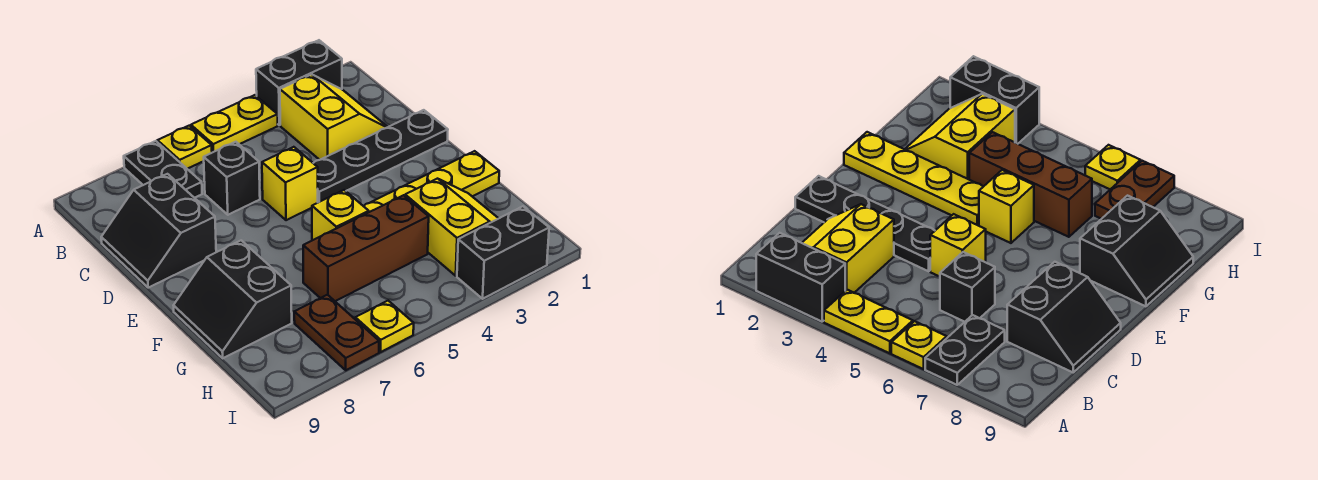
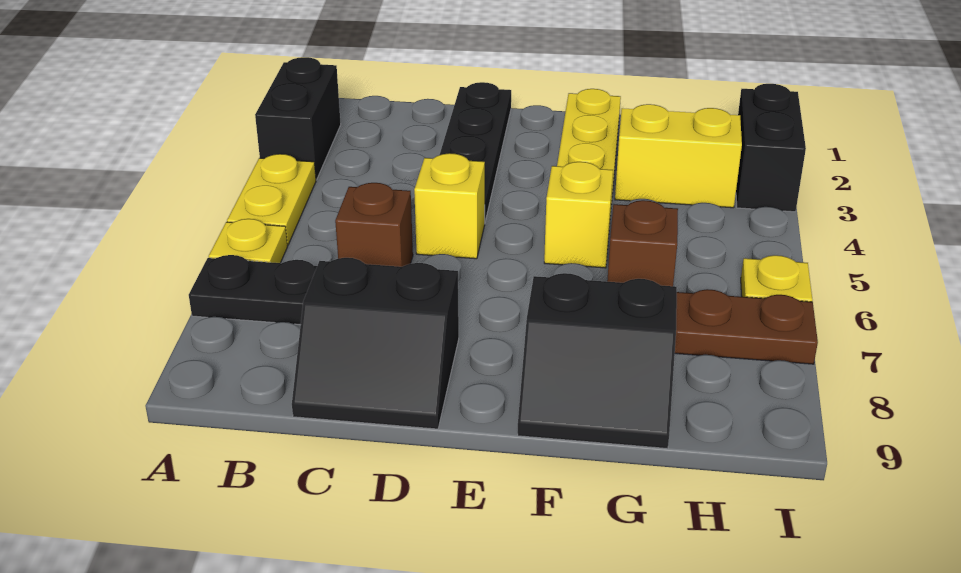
yellow slope B2:C3 level 1 top 3 -> none
black brick C6 level 1 -> brown brick C6 level 1
brown brick G4:G6 level 1 -> brown brick G6 level 1

